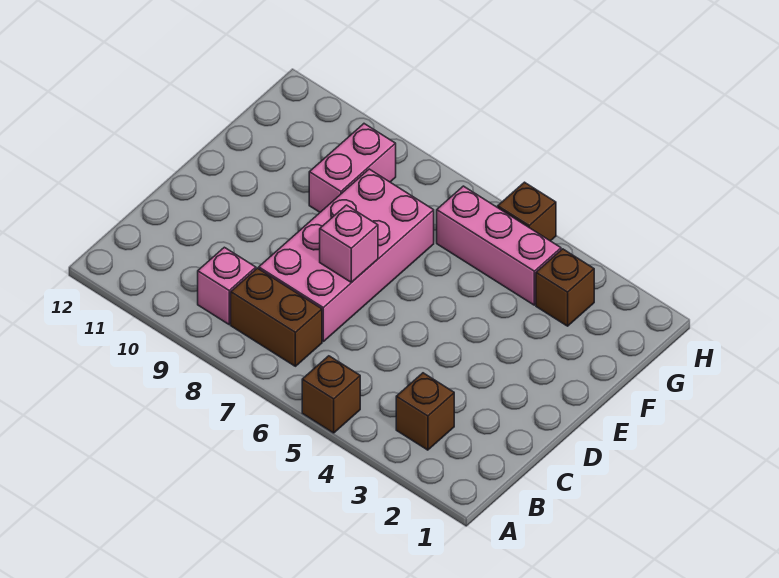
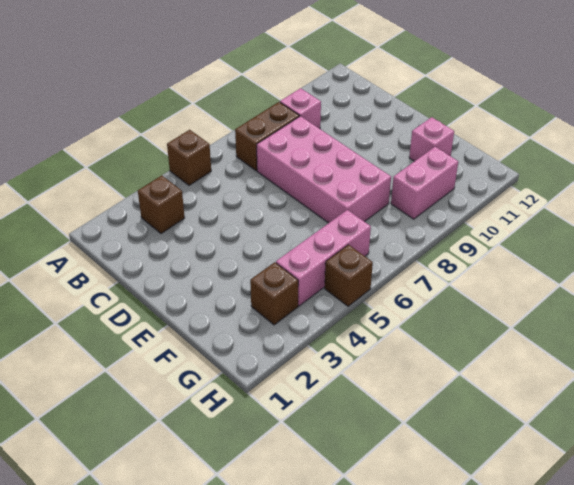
pink brick D7 level 2 -> pink brick F11 level 1
pink brick F9:G9 level 1 -> pink brick G9:G10 level 1

